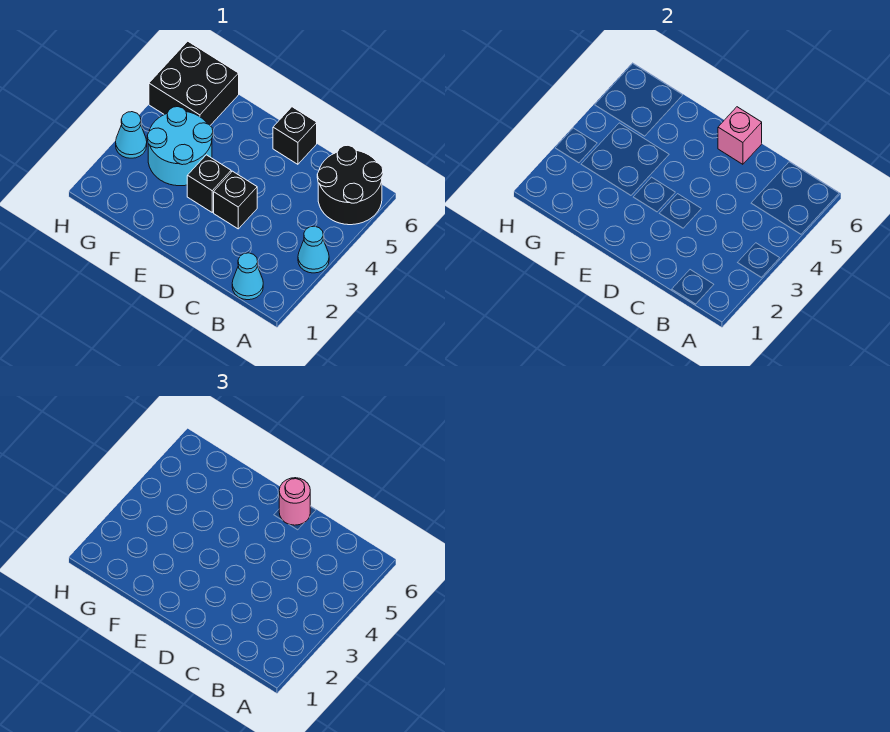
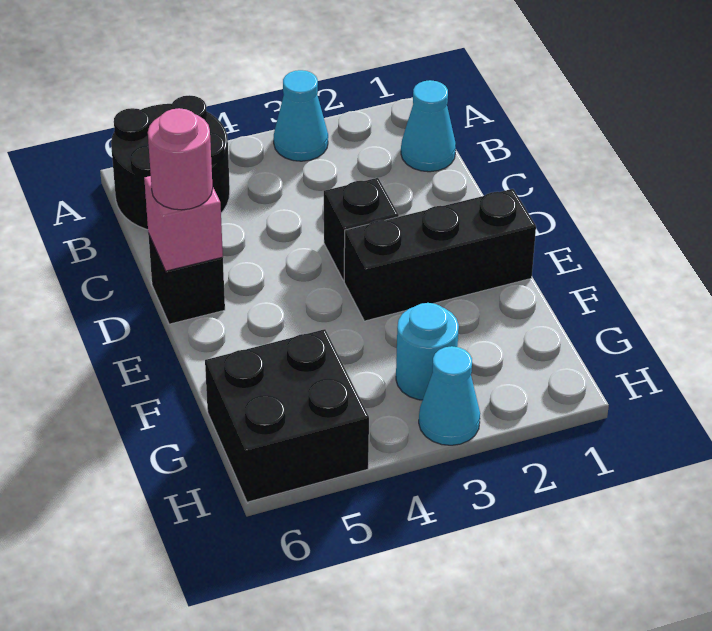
black brick E3 level 1 -> black brick E1:E3 level 1
cyan round brick F3:G4 level 1 -> cyan round brick G3 level 1

